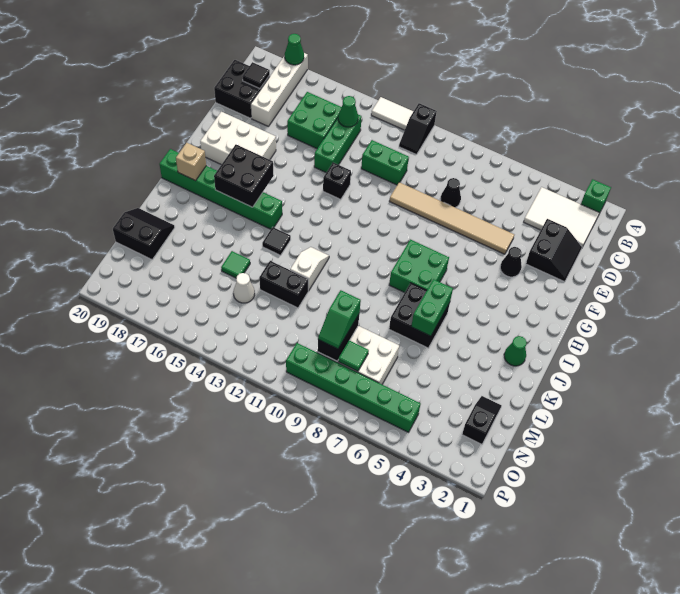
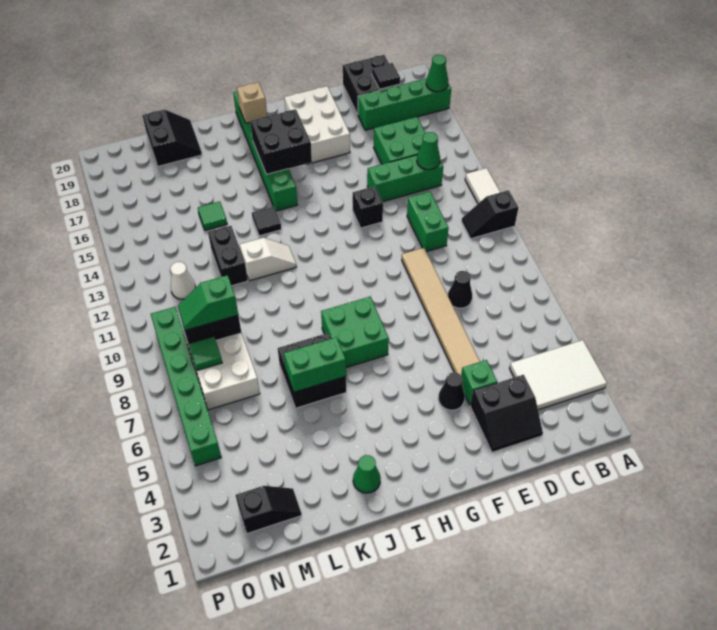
green brick A2 level 1 -> green brick E4 level 1
white brick A18:D18 level 1 -> green brick A18:D18 level 1
white tile B2:C4 level 1 -> white tile A3:C4 level 1
white cone M14 level 1 -> white cone N12 level 1

